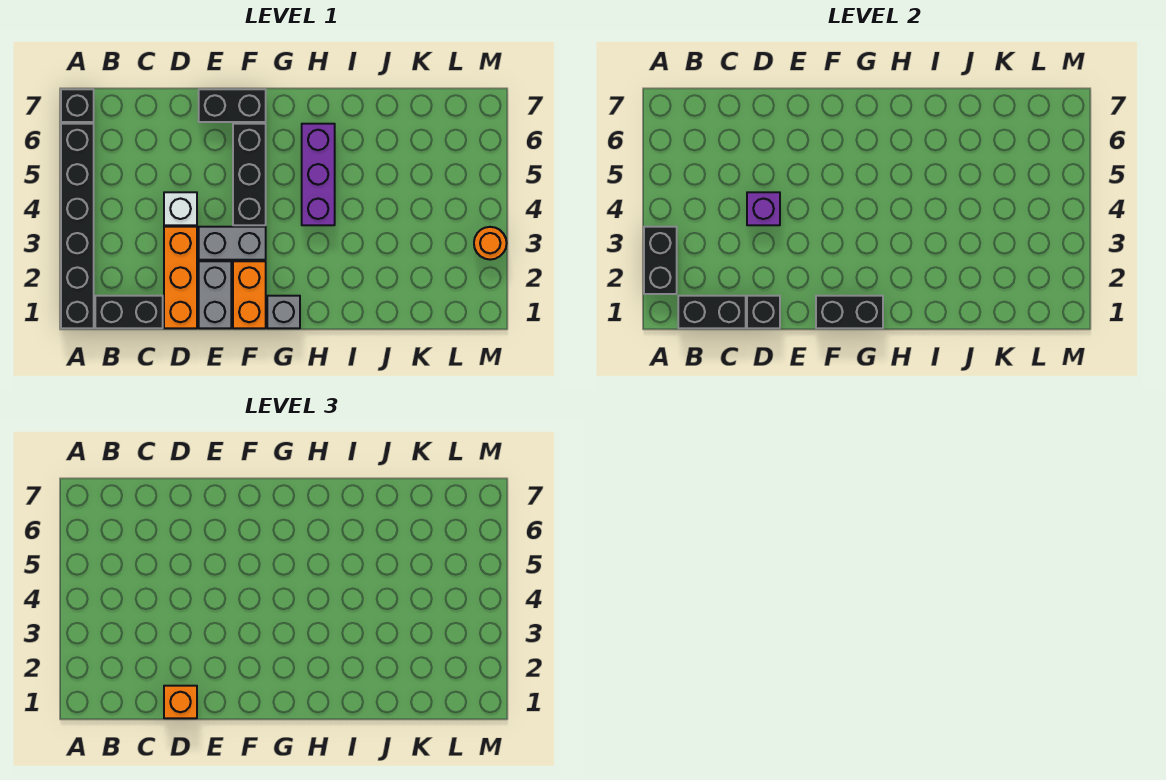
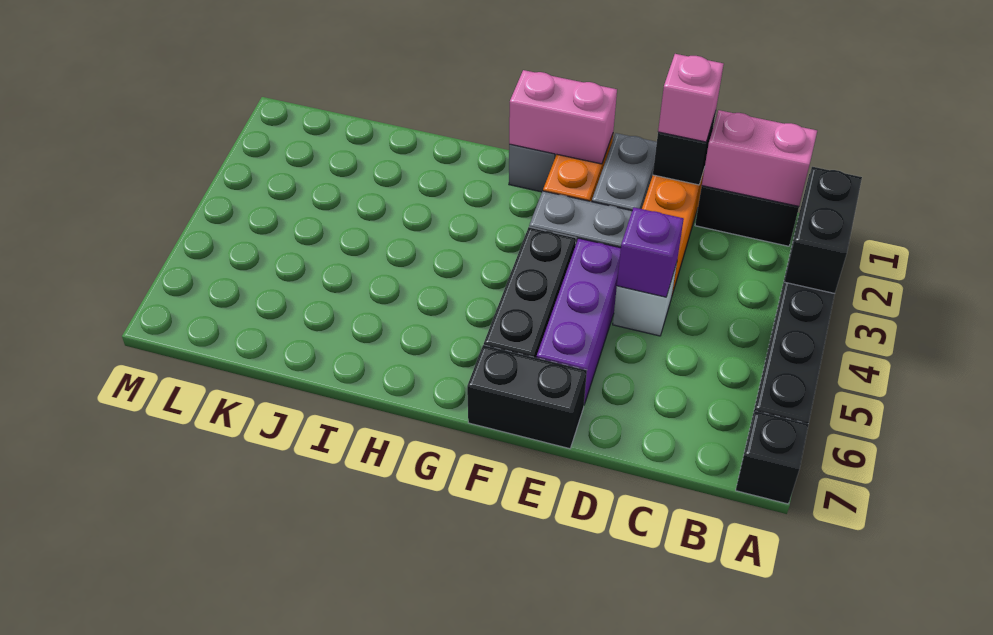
black brick B1:C1 level 2 -> pink brick B1:C1 level 2
orange brick D1 level 3 -> pink brick D1 level 3
black brick F1:G1 level 2 -> pink brick F1:G1 level 2
purple brick H4:H6 level 1 -> purple brick E4:E6 level 1
orange round brick M3 level 1 -> none

